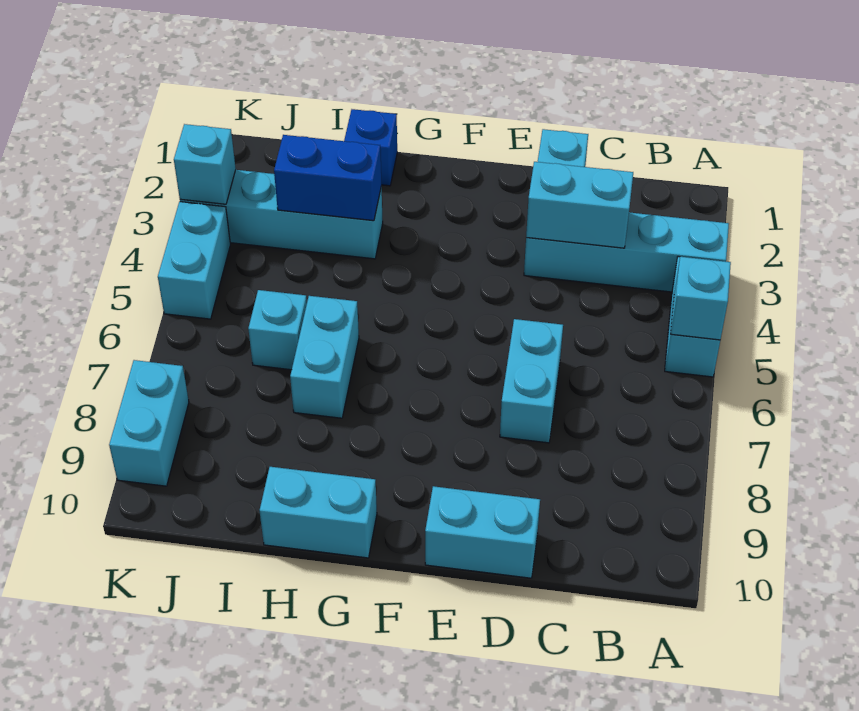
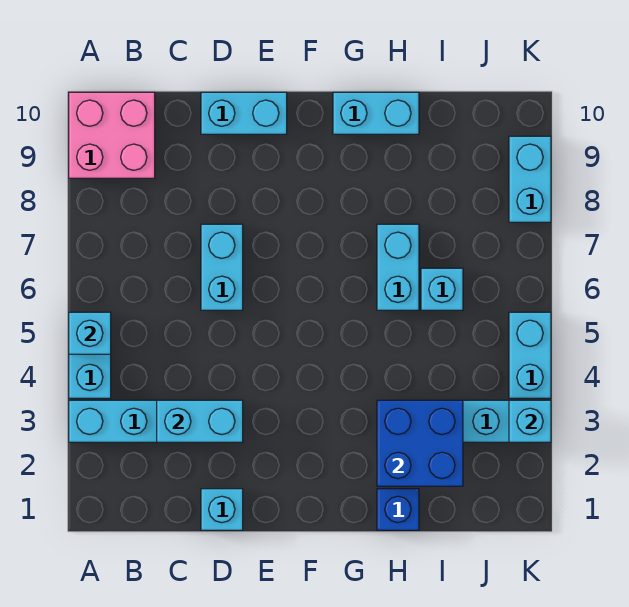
none -> pink brick A9:B10 level 1
blue brick H3:I3 level 2 -> blue brick H2:I3 level 2

